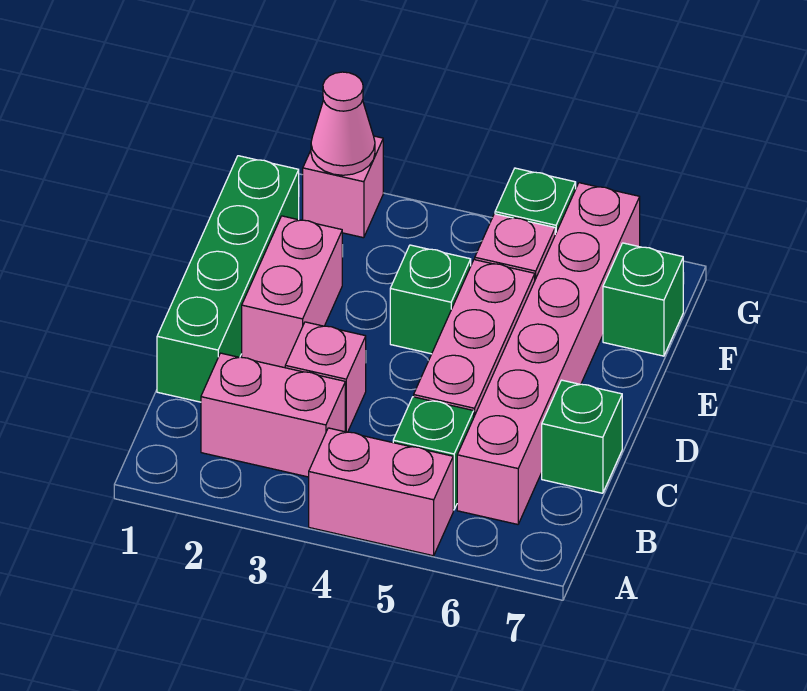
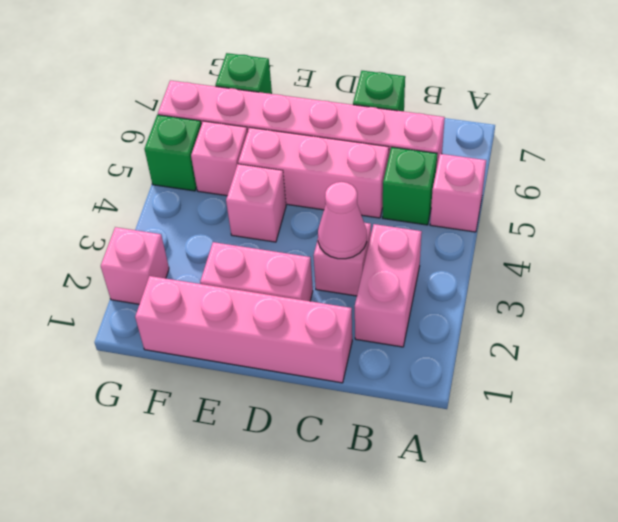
pink brick A4:A5 level 1 -> pink brick A5 level 1
green brick C1:F1 level 1 -> pink brick C1:F1 level 1
green brick E4 level 1 -> pink brick E4 level 1
pink cone G2 level 2 -> pink cone C3 level 2

